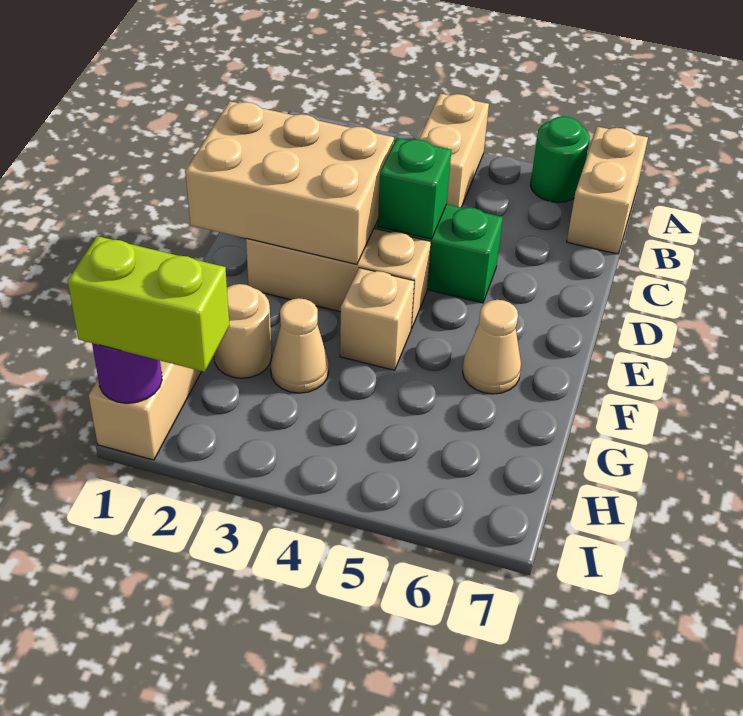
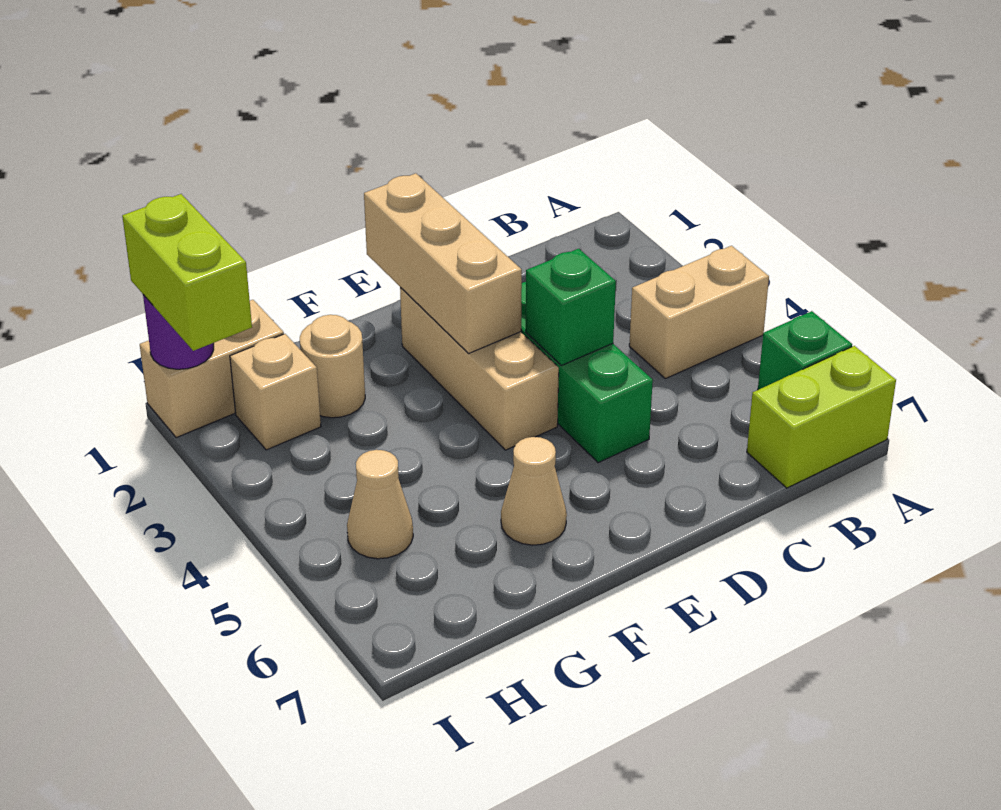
green round brick A6 level 1 -> green brick A6 level 1
tan brick A7:B7 level 1 -> lime brick A7:B7 level 1
tan brick D1:E3 level 2 -> tan brick E1:E3 level 2
tan brick F4 level 1 -> tan brick H2 level 1
tan cone G3 level 1 -> tan cone H5 level 1

